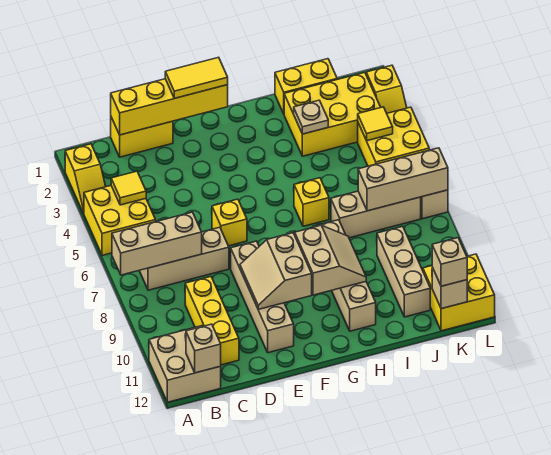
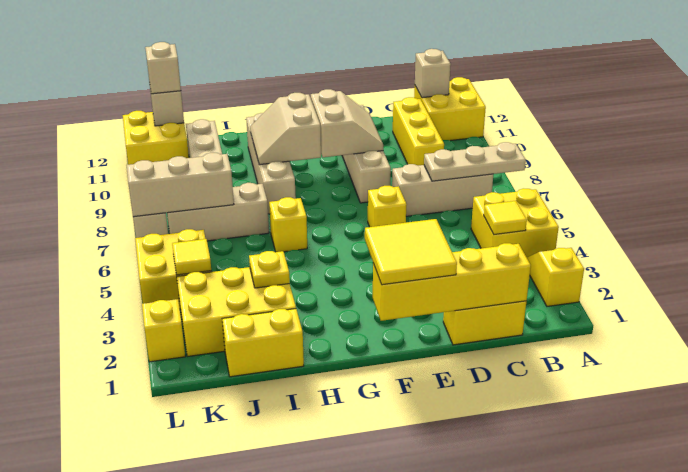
tan brick A7:C7 level 2 -> tan plate A7:C7 level 2
tan brick A11:B12 level 1 -> yellow brick A11:B12 level 1
yellow tile E1:F1 level 3 -> yellow tile E1:F2 level 3
tan plate I3 level 2 -> yellow plate I3 level 2

